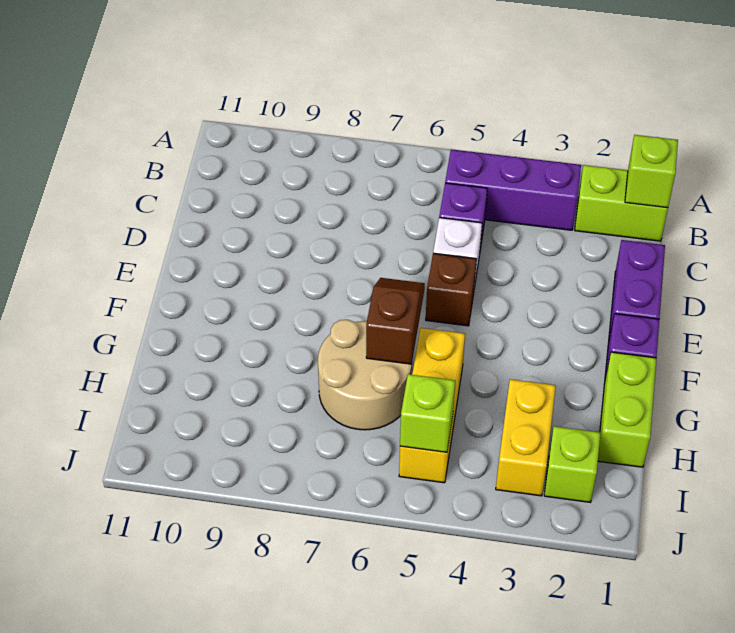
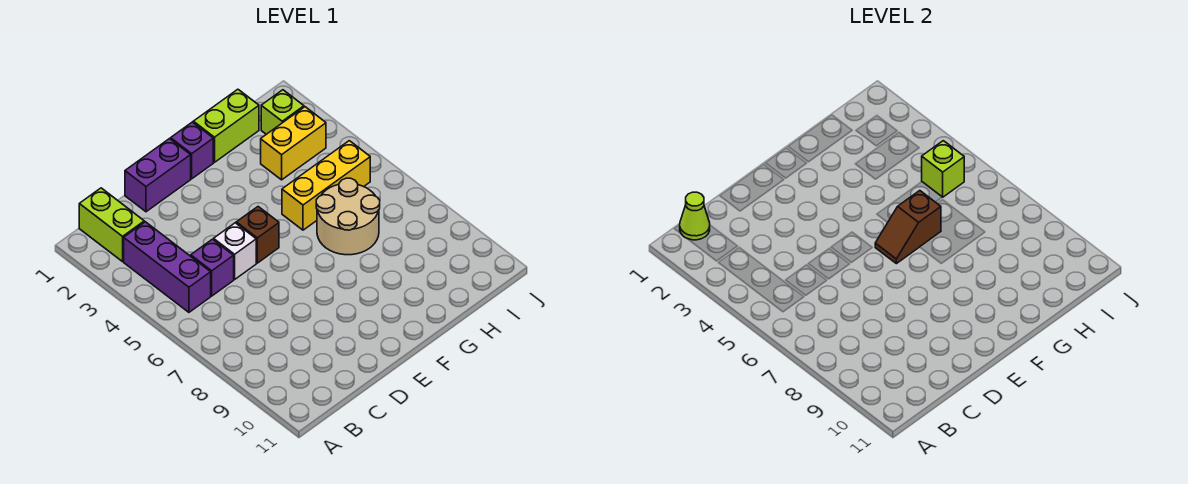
lime brick B1 level 2 -> lime cone B1 level 2

